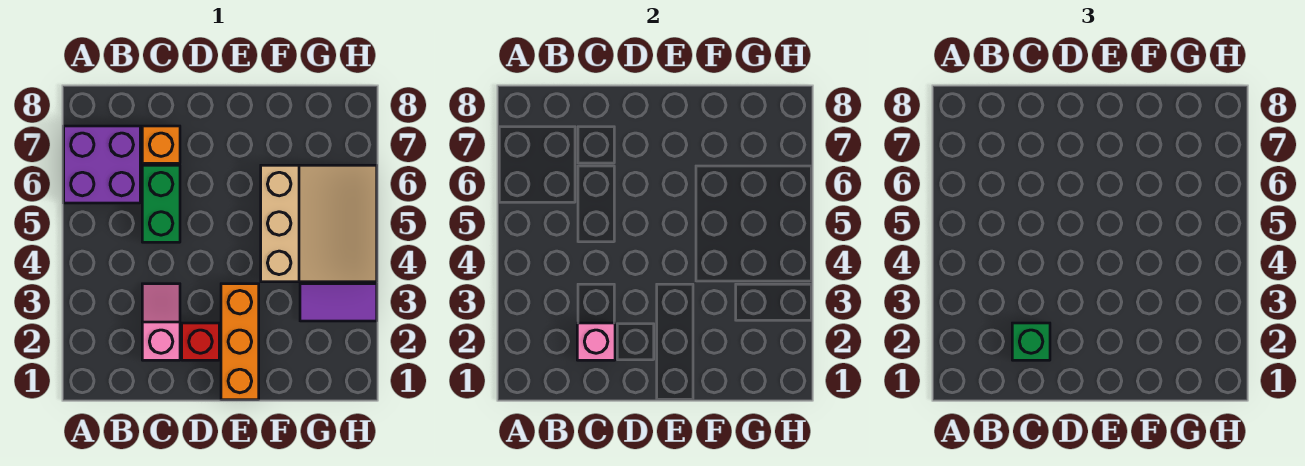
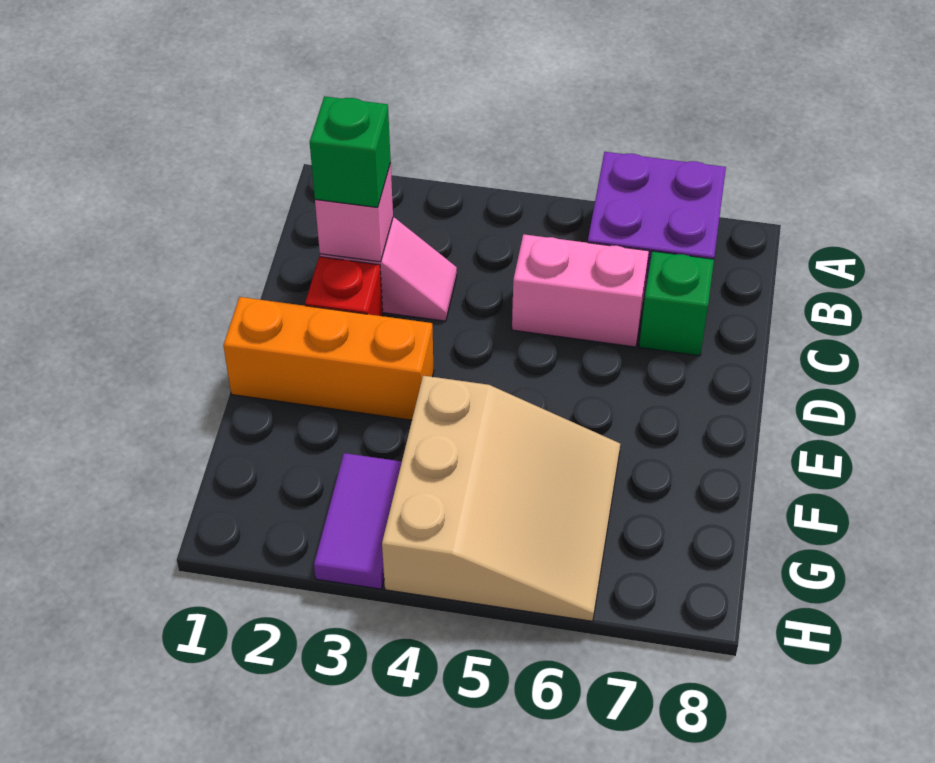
green brick C5:C6 level 1 -> pink brick C5:C6 level 1
orange brick C7 level 1 -> green brick C7 level 1
tan slope F4:H6 level 1 top F -> tan slope F4:H6 level 1 top 4

